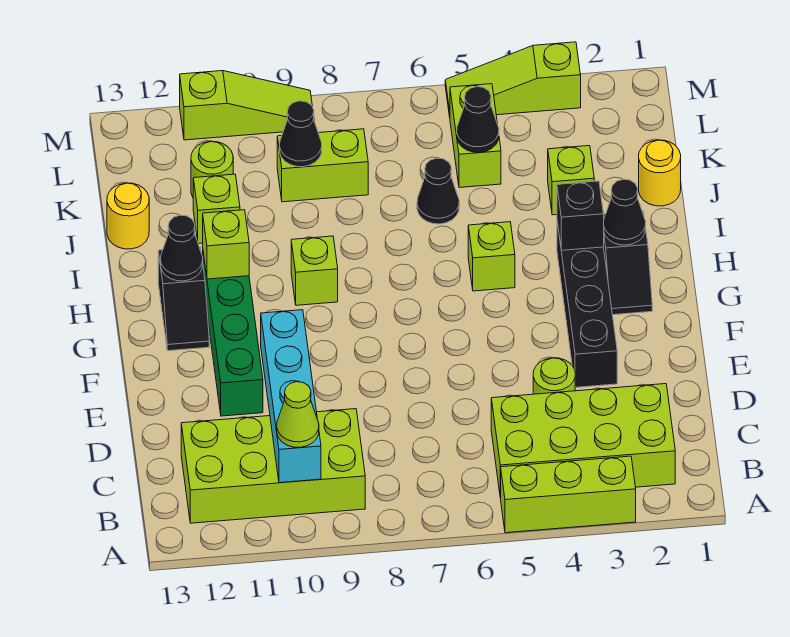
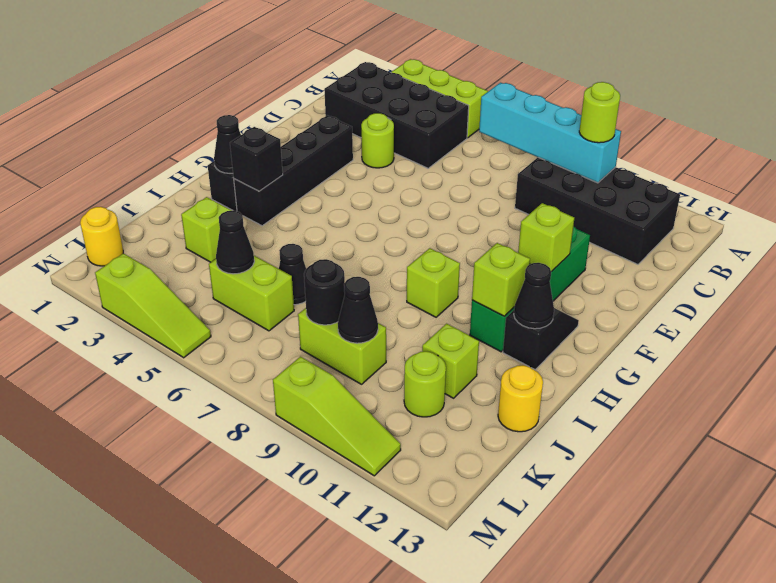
lime brick B2:C5 level 1 -> black brick B2:C5 level 1
lime brick B9:C12 level 1 -> black brick B9:C12 level 1
cyan brick B10:E10 level 2 -> cyan brick B7:B10 level 2
lime cone B10 level 3 -> lime round brick B10 level 3
lime brick H5 level 1 -> lime brick F11 level 2
yellow round brick J1 level 1 -> yellow round brick L1 level 1
lime brick K5:L5 level 1 -> lime brick K5:K6 level 1
none -> black round brick K8 level 2
lime slope M9:M11 level 1 top 11 -> lime slope M9:M11 level 1 top 9

